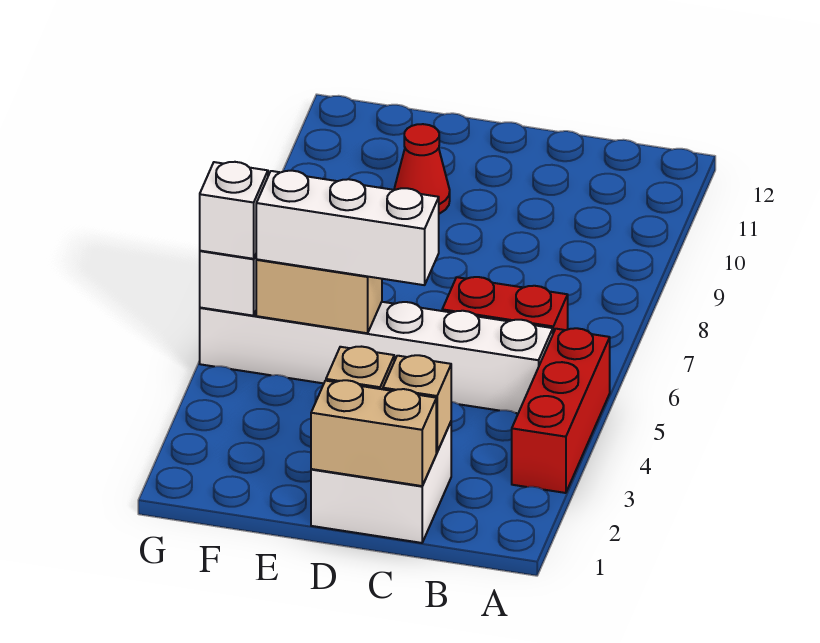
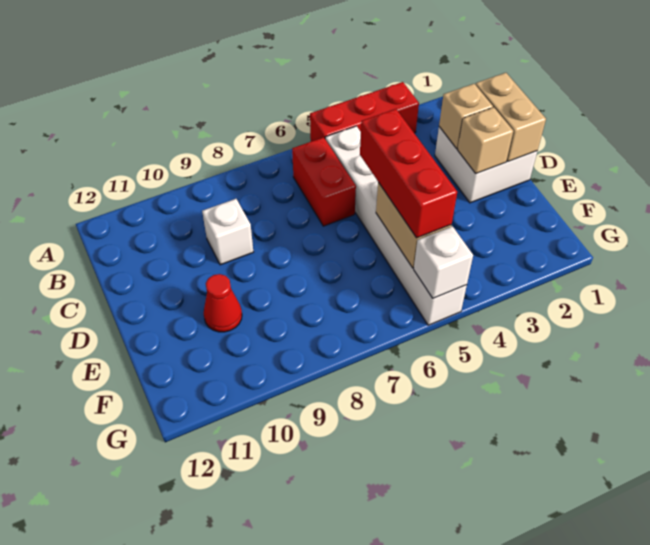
white brick D5:F5 level 3 -> red brick D5:F5 level 3
white brick G5 level 3 -> white brick C9 level 1

